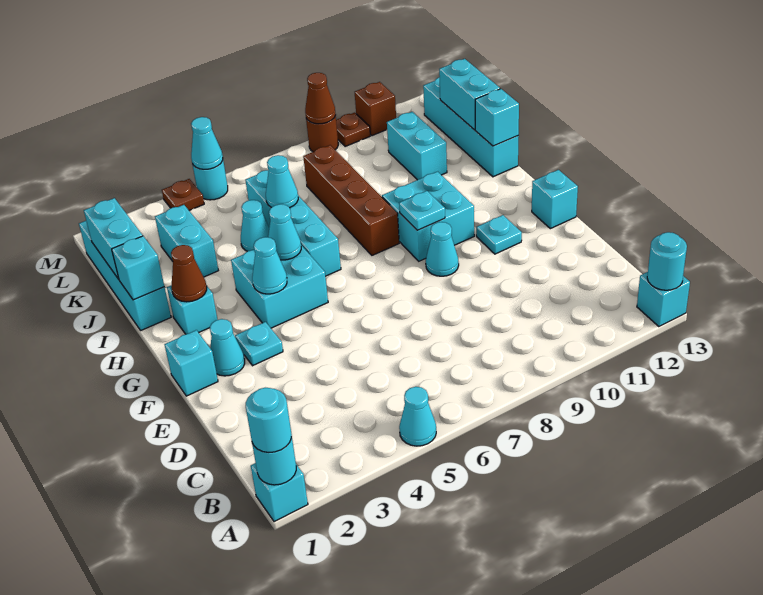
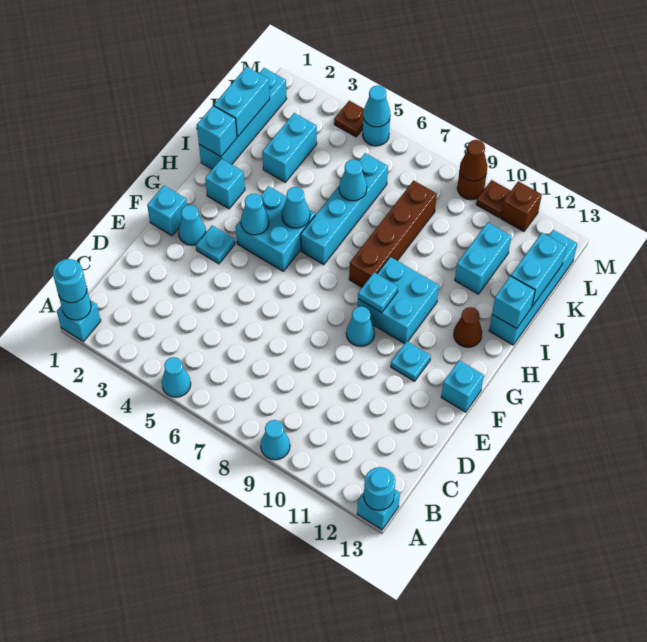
brown cone H2 level 2 -> brown cone H12 level 1
cyan cone J5 level 1 -> cyan cone A9 level 1

